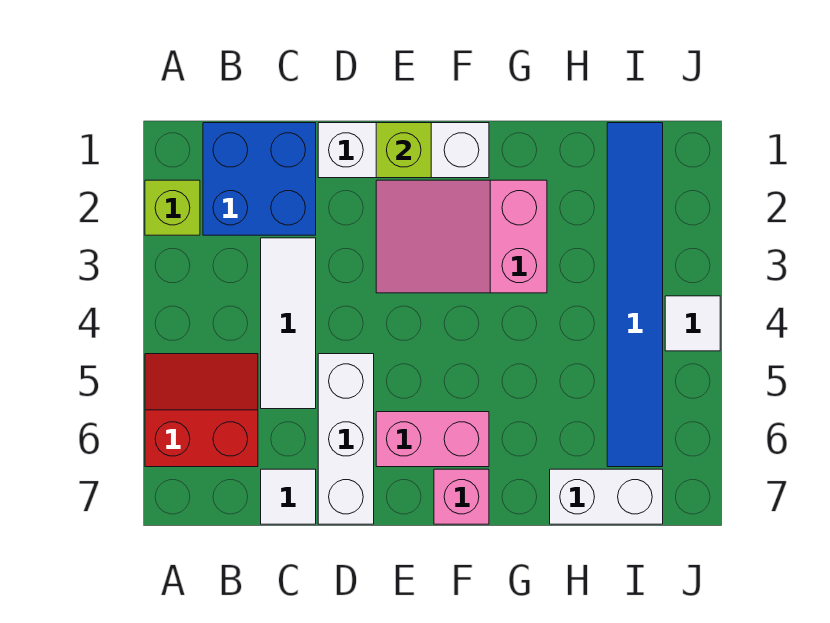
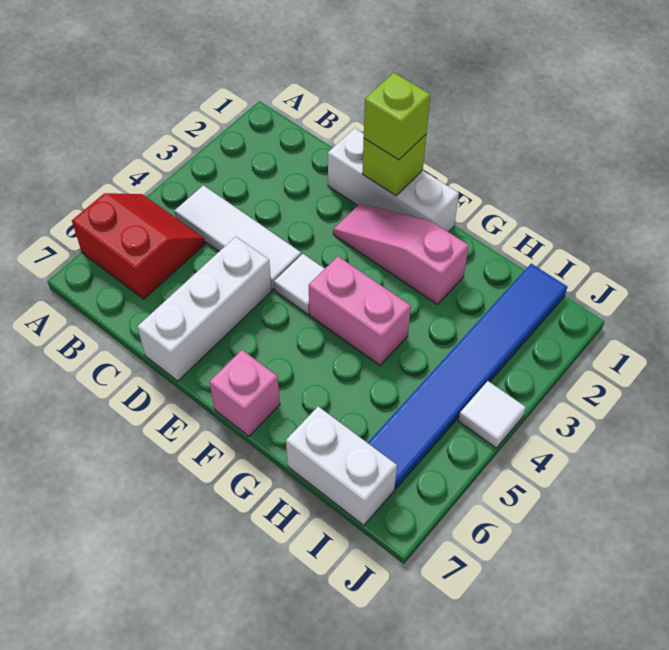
lime brick A2 level 1 -> lime brick E1 level 3
blue brick B1:C2 level 1 -> none
white tile C3:C5 level 1 -> white tile B4:D4 level 1
white tile C7 level 1 -> white tile E4 level 1
pink slope E2:G3 level 1 top G -> pink slope E2:G2 level 1 top G
pink brick E6:F6 level 1 -> pink brick F4:G4 level 1

